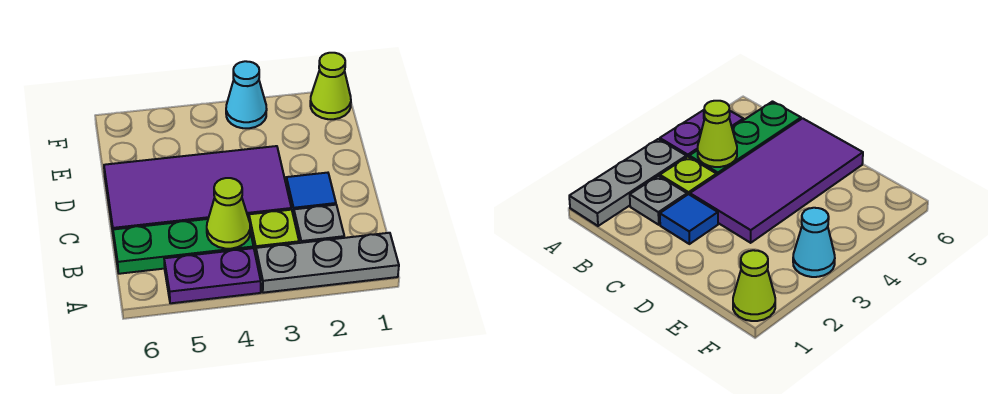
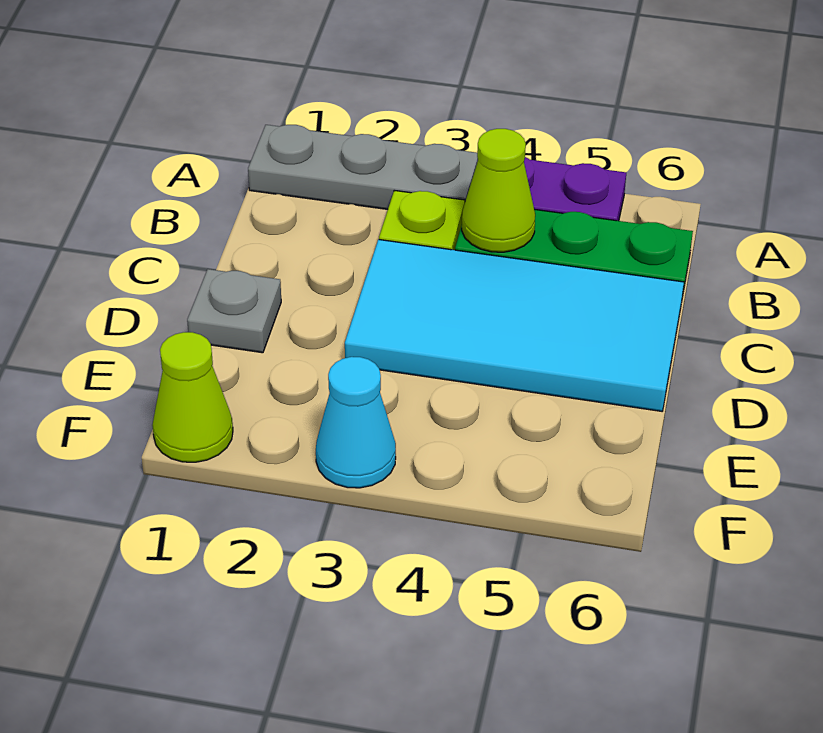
grey plate B2 level 1 -> grey plate D1 level 1
blue tile C2 level 1 -> none
purple tile C3:D6 level 1 -> cyan tile C3:D6 level 1

